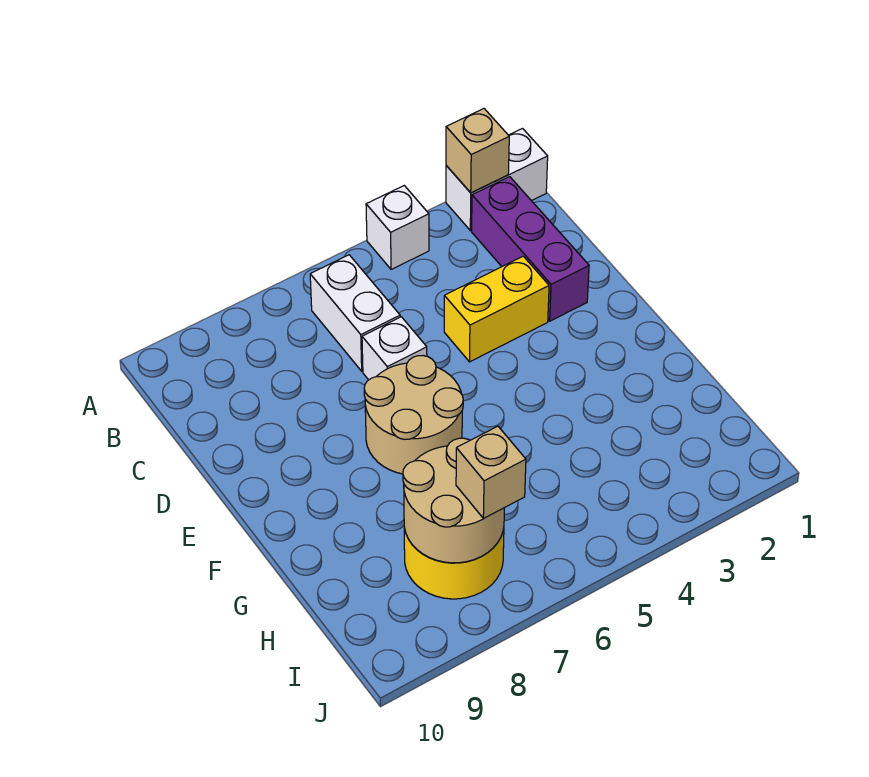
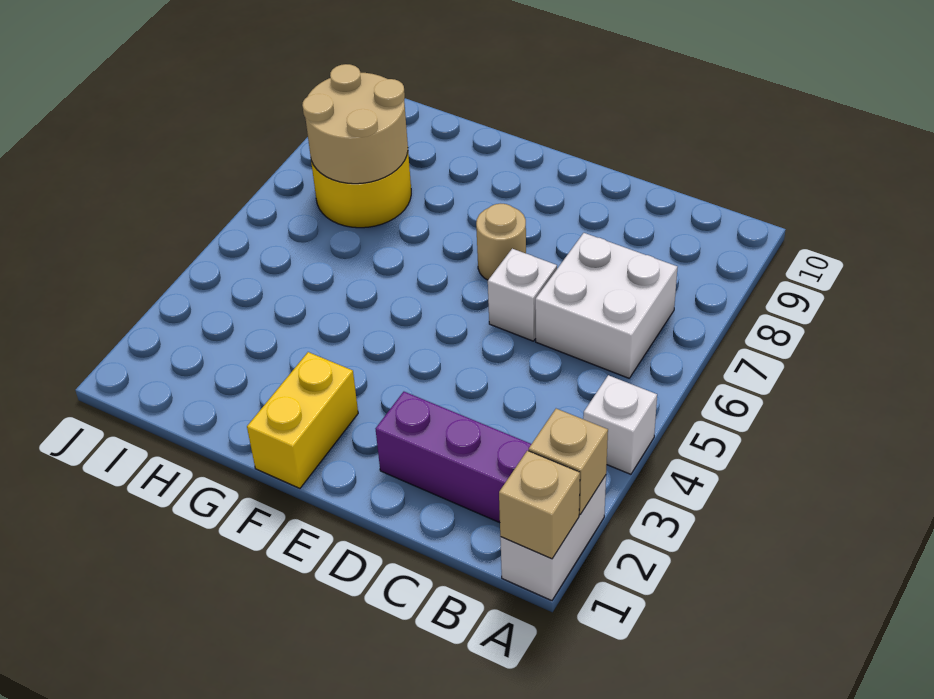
white brick B6:C6 level 1 -> white brick B6:C7 level 1
yellow brick D3:D4 level 1 -> yellow brick F1:F2 level 1
tan round brick E6:F7 level 1 -> tan round brick E7 level 1
tan brick I7 level 3 -> tan brick A1 level 2

